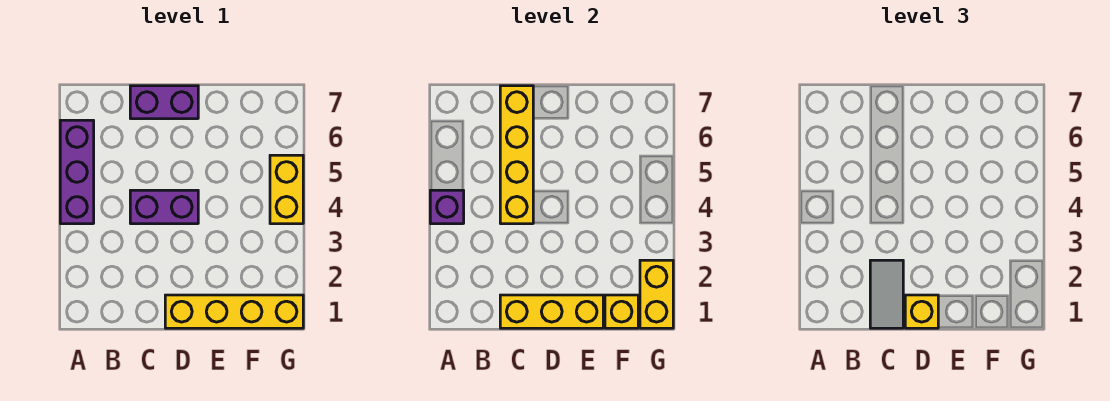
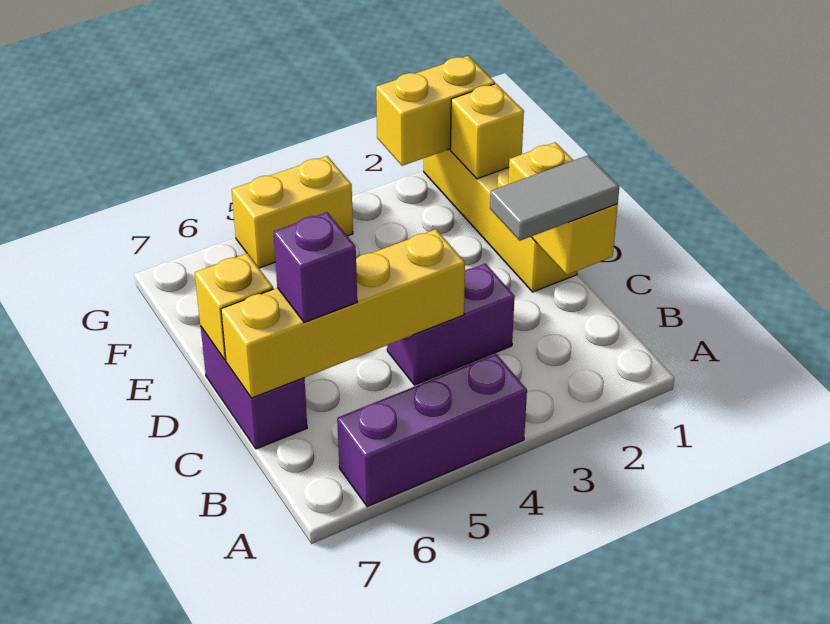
purple brick A4 level 2 -> purple brick C6 level 3
yellow brick C1:E1 level 2 -> yellow brick C1:D1 level 2
purple brick C4:D4 level 1 -> purple brick C3:C4 level 1
yellow brick D1 level 3 -> yellow brick D7 level 2

